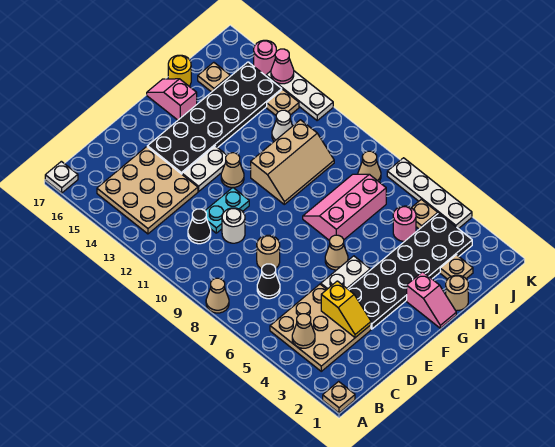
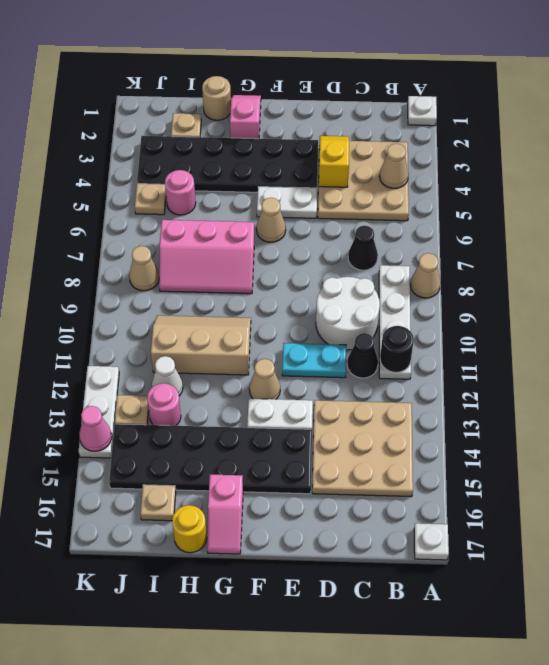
tan plate A1 level 1 -> white plate A1 level 1
none -> black round brick B11 level 2
tan round brick D8 level 1 -> none
white round brick D10 level 1 -> white round brick C9:D10 level 1
white plate K4:K7 level 1 -> white plate B8:B11 level 1
pink round brick K15 level 1 -> pink round brick I13 level 1

